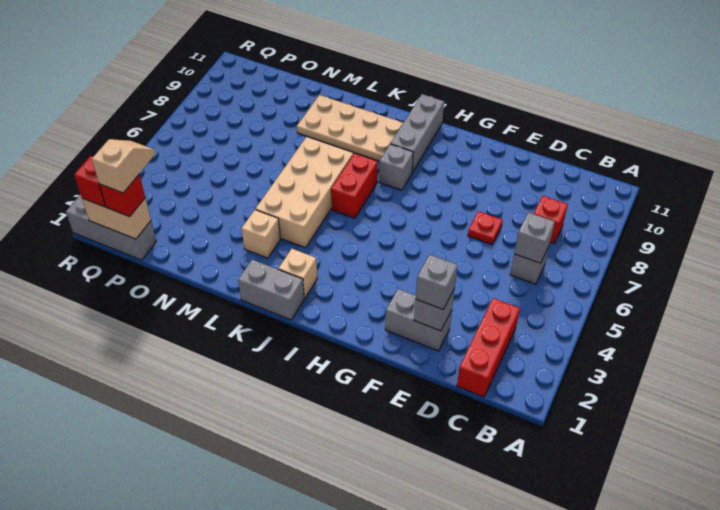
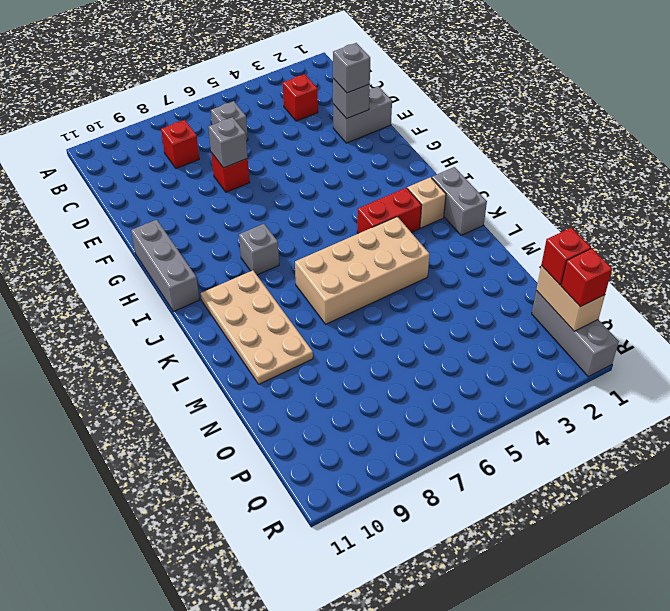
red brick C1:C3 level 1 -> red brick C3 level 1
grey brick C6 level 2 -> grey brick E7 level 2
grey brick E2:F2 level 1 -> grey brick E1:E2 level 1
red plate E7 level 1 -> red brick E7 level 1
grey brick I9:I11 level 1 -> grey brick G11:I11 level 1
red brick J6:J7 level 1 -> red brick J3:J4 level 1
tan brick L3 level 1 -> none
tan slope P1:P2 level 4 top 1 -> none

